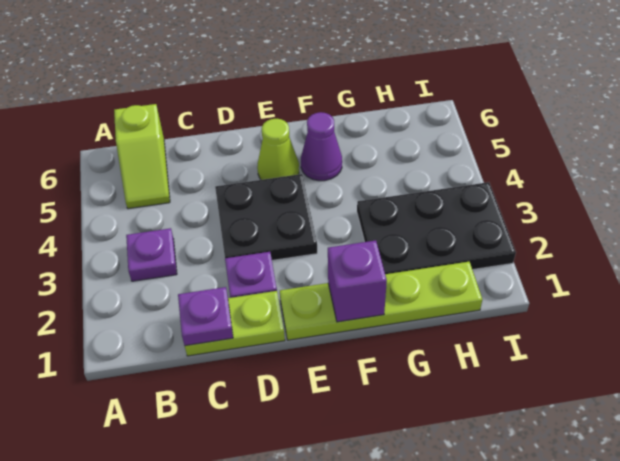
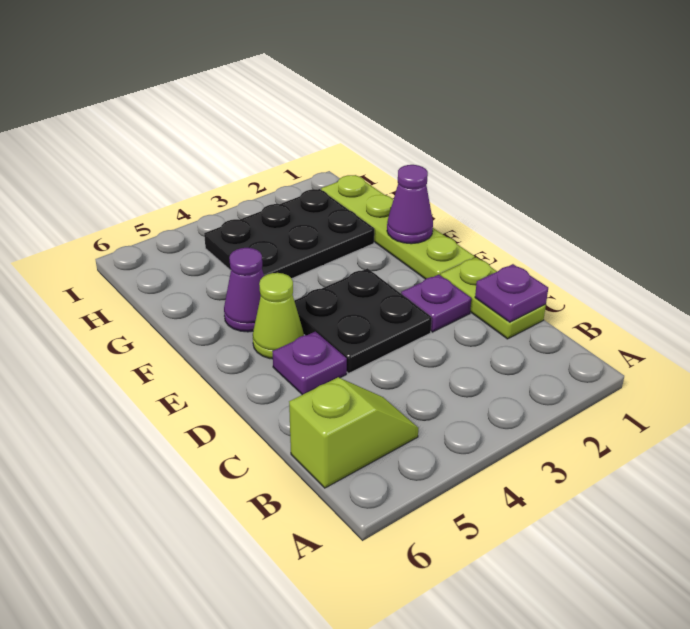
purple plate B3 level 1 -> purple plate D5 level 1
purple brick F1 level 2 -> purple cone F1 level 2
black plate G2:I3 level 1 -> black plate G2:H4 level 1

